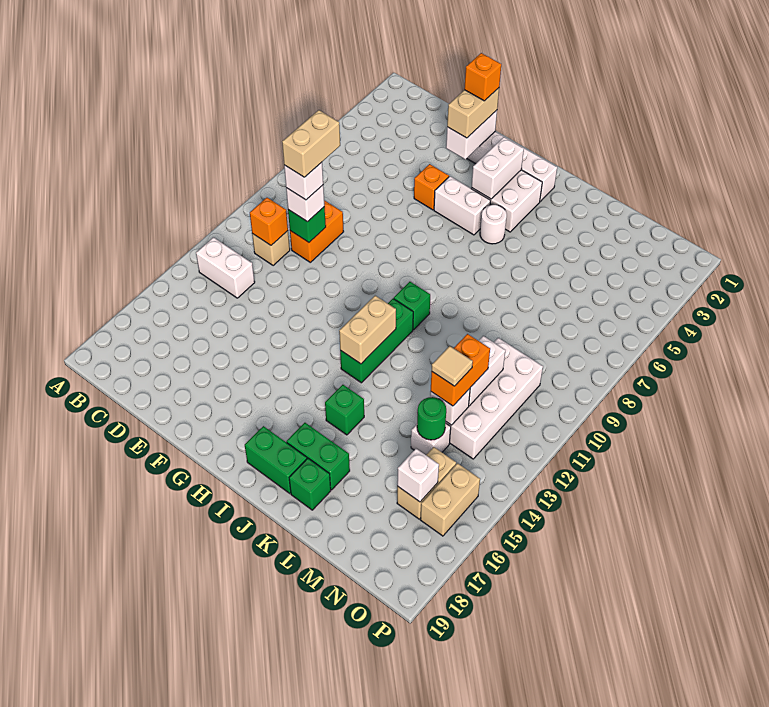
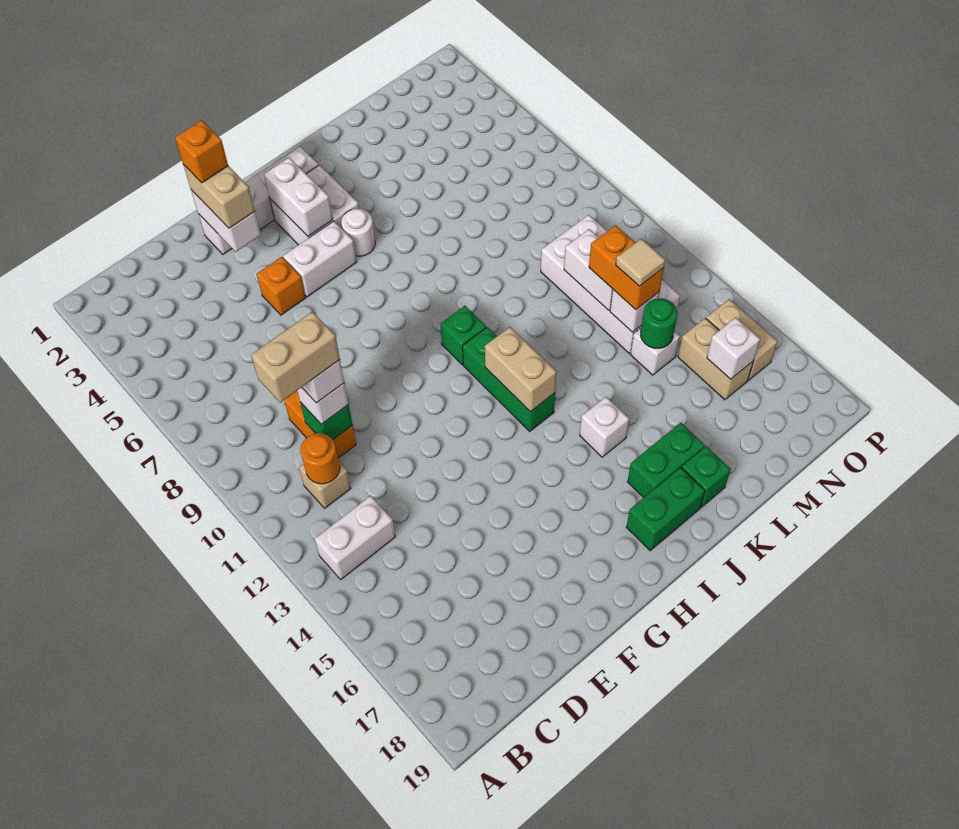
orange brick C11 level 2 -> orange round brick C11 level 2
tan brick D9:D10 level 5 -> tan brick C10:D10 level 5
green brick J15 level 1 -> white brick J15 level 1

